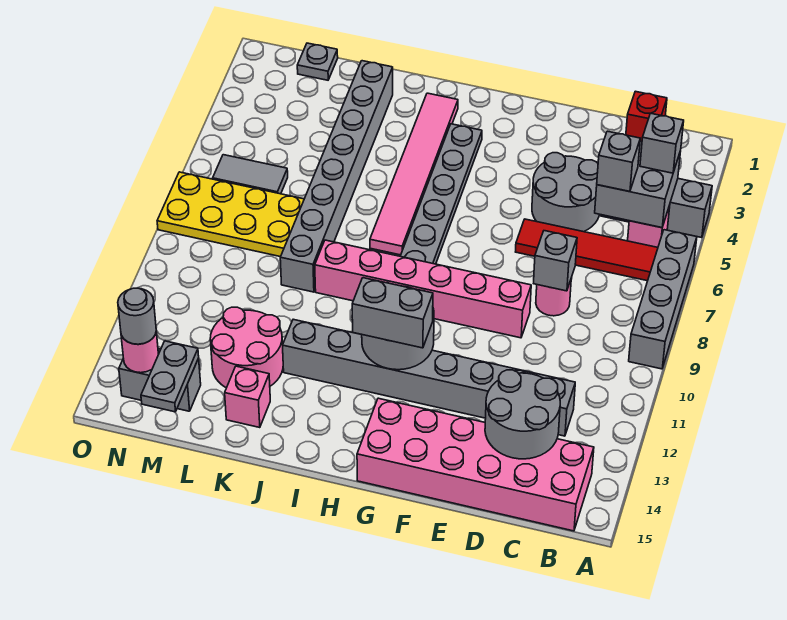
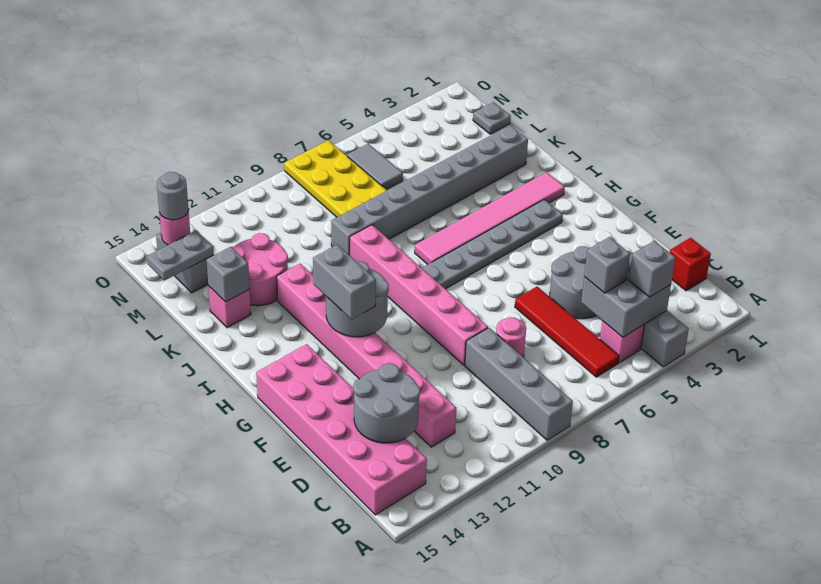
grey brick A6:A9 level 1 -> grey brick A9:D9 level 1
grey brick C12:J12 level 1 -> pink brick C12:J12 level 1
grey brick D8 level 2 -> grey brick K14 level 2

